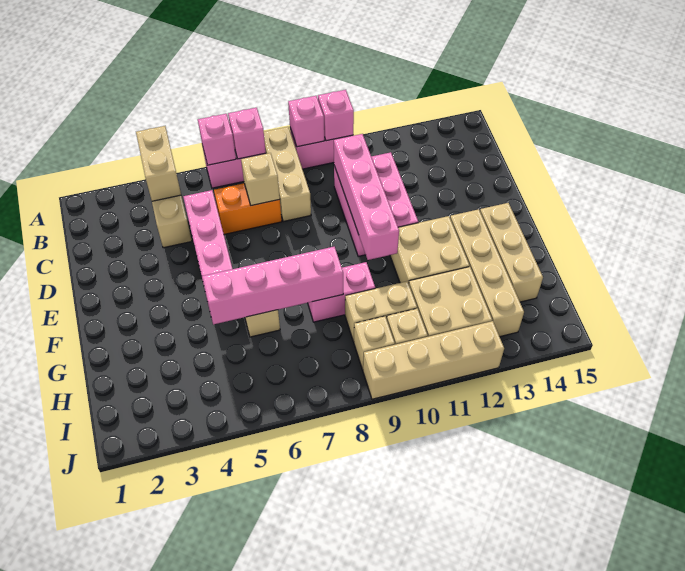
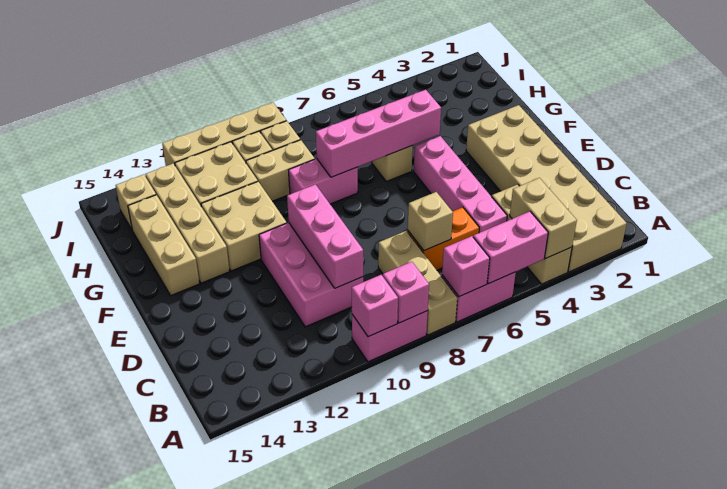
none -> tan brick A2:F3 level 1
pink brick A6 level 2 -> pink brick A5:A6 level 2
pink brick C10:F10 level 2 -> pink brick C10:E10 level 2
none -> tan brick I14 level 1

